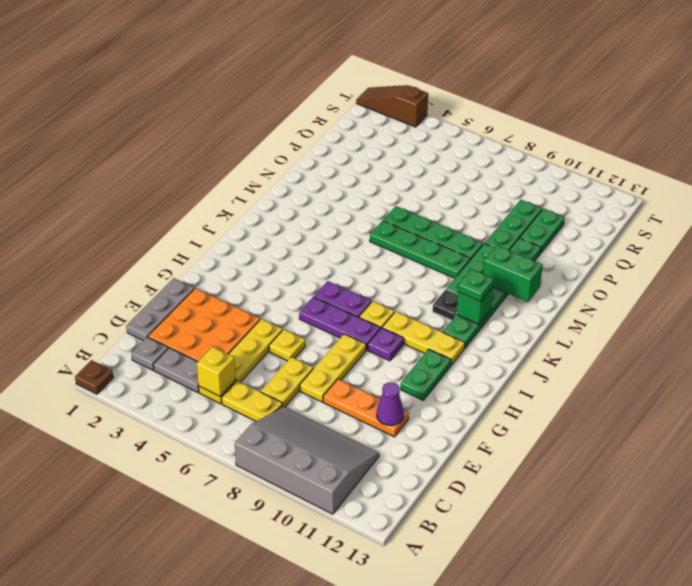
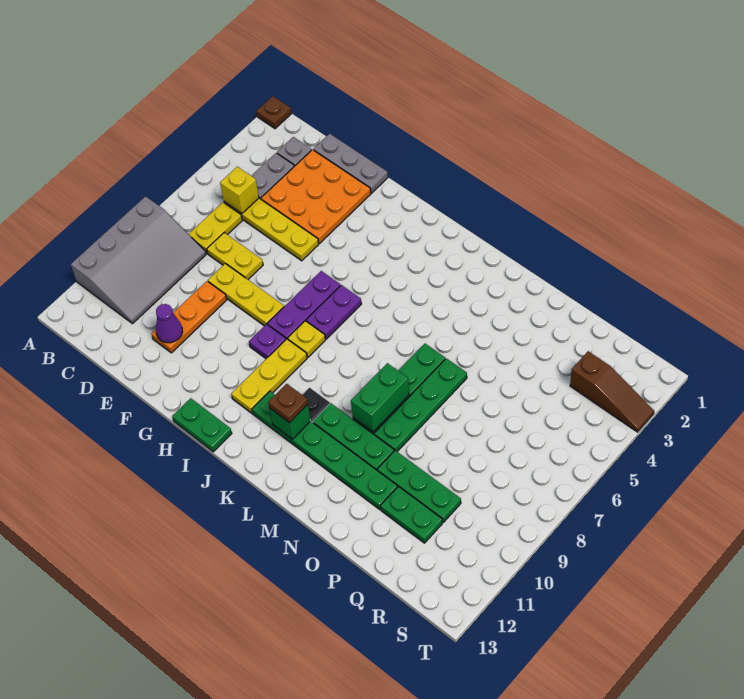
yellow plate F6 level 1 -> none
green plate G11:H11 level 1 -> green plate H13:I13 level 1
green plate K11 level 3 -> brown plate K11 level 3
green brick M11:M12 level 2 -> green brick M8:M9 level 2
brown slope T1:T3 level 1 top 3 -> brown slope R3:T3 level 1 top R

